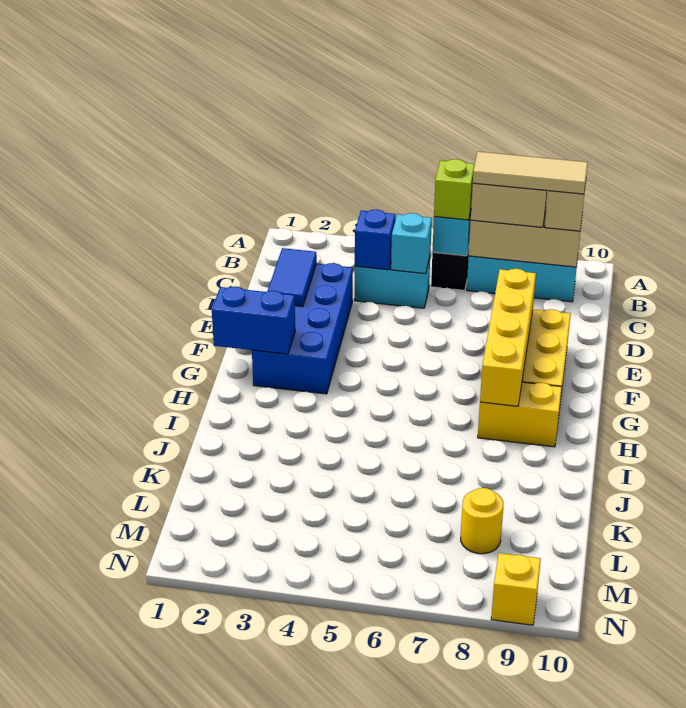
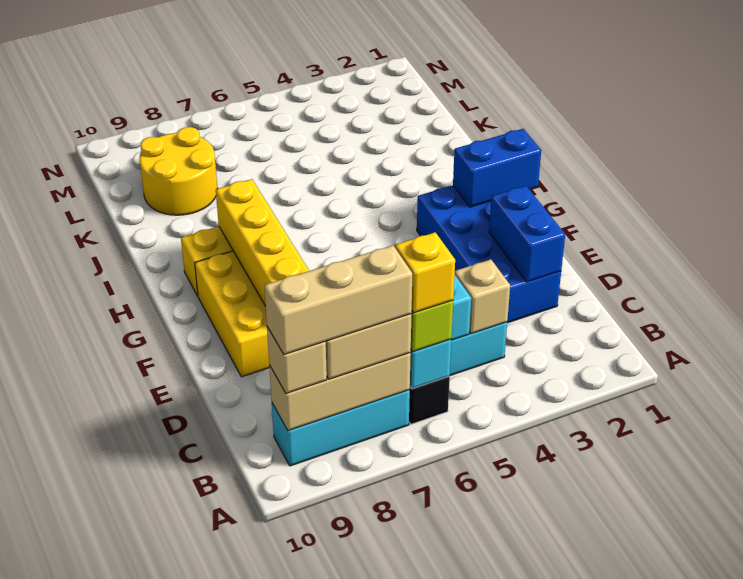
tan tile B7:B9 level 4 -> tan brick B7:B9 level 4
blue brick C4 level 2 -> tan brick C4 level 2
blue tile D2:E2 level 2 -> blue brick D2:E2 level 2
yellow round brick L8 level 1 -> yellow round brick K8:L9 level 1
yellow brick N9 level 1 -> yellow brick B6 level 4

